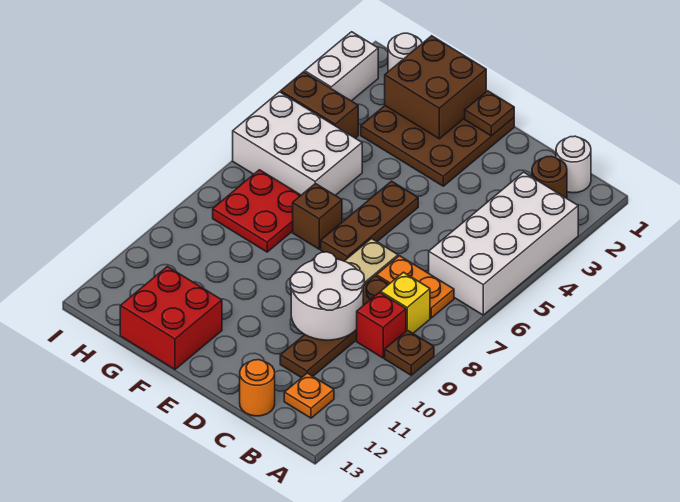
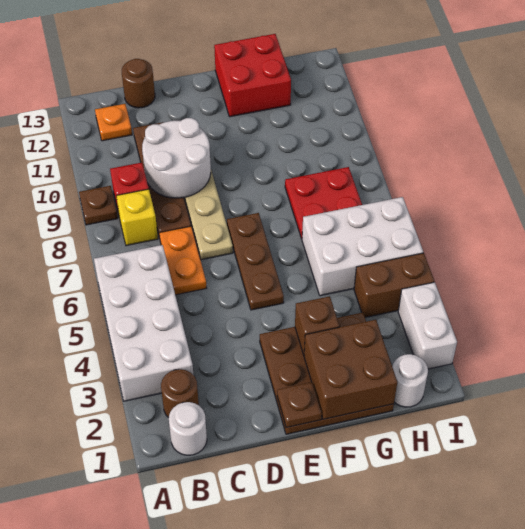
orange plate B7:C7 level 1 -> orange plate C6:C7 level 1
orange round brick C13 level 1 -> brown round brick C13 level 1
brown brick F7 level 1 -> brown brick F3 level 2

